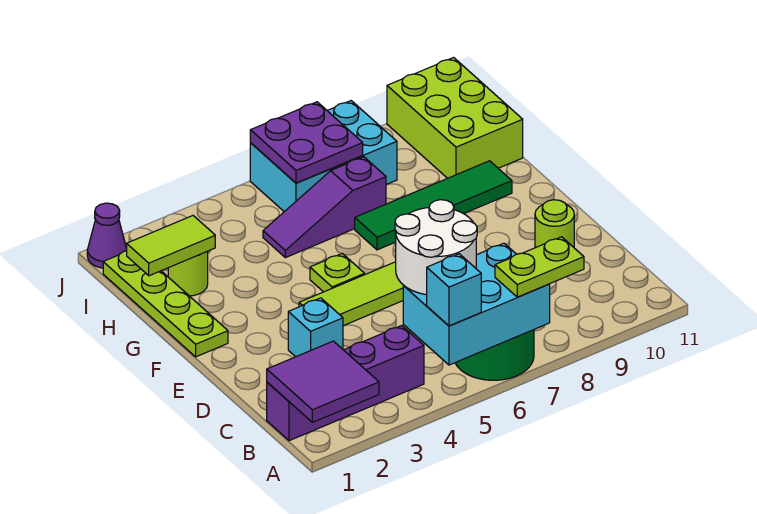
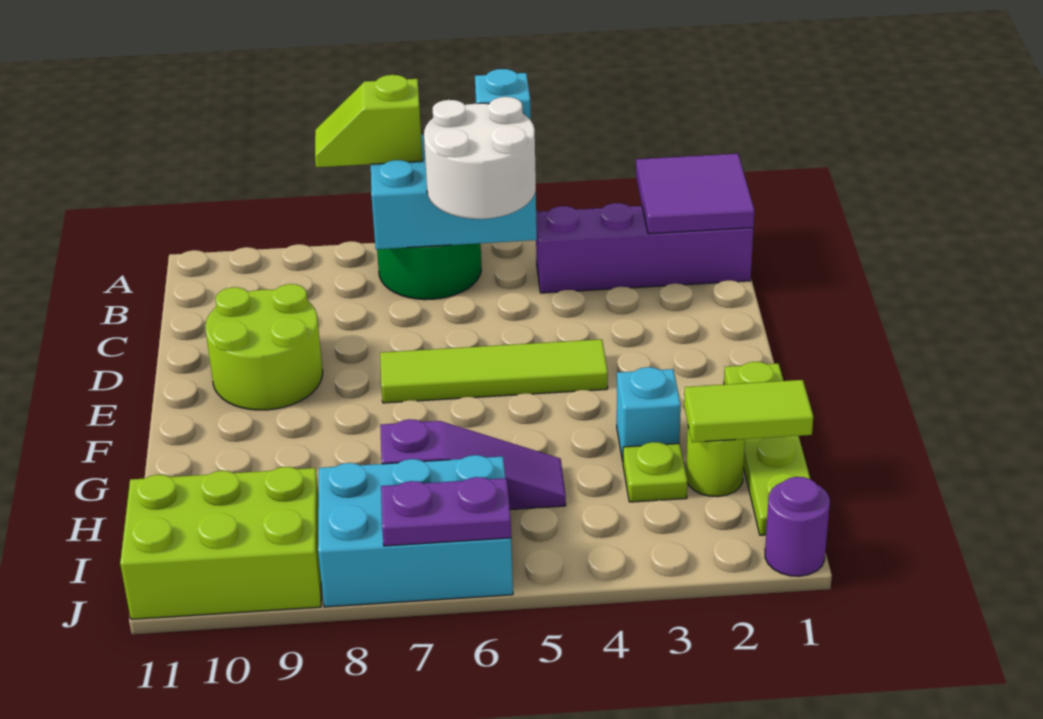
lime plate A7:A8 level 3 -> lime slope A7:A8 level 3 top 7
cyan brick D3 level 1 -> cyan brick G3 level 1
lime round brick D10 level 1 -> lime round brick D9:E10 level 1
lime plate F5 level 1 -> lime plate H3 level 1
green tile G7:G10 level 1 -> none
lime brick H10:J11 level 1 -> lime brick I9:J11 level 1
purple plate I6:J7 level 2 -> purple plate J6:J7 level 2
purple cone J1 level 1 -> purple round brick J1 level 1

